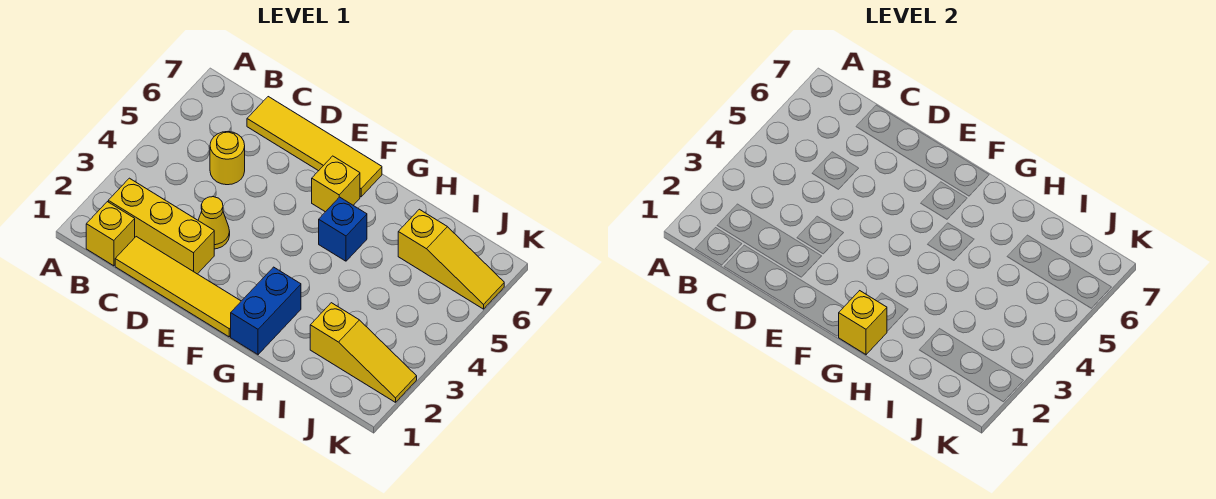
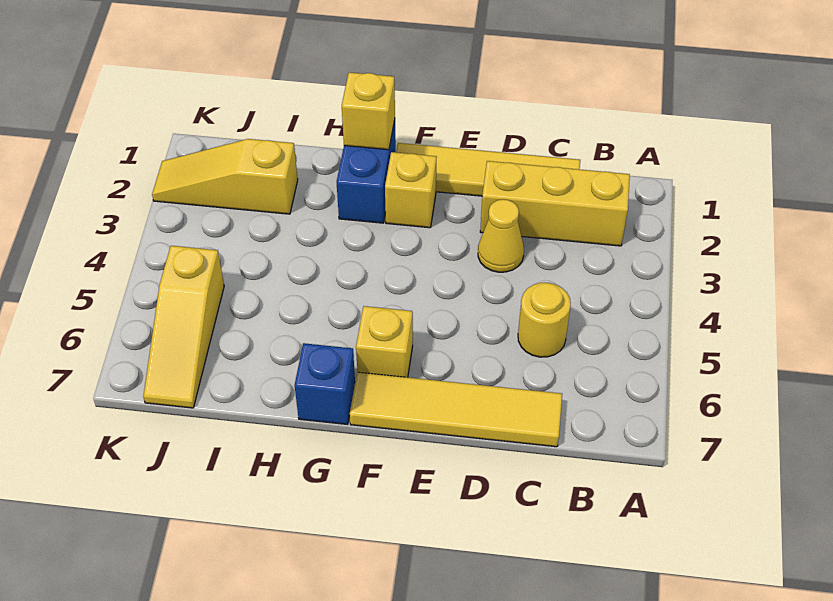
yellow brick B1 level 1 -> yellow brick F2 level 1
blue brick G5 level 1 -> blue brick G7 level 1
yellow slope I6:K6 level 1 top I -> yellow slope J5:J7 level 1 top 5

